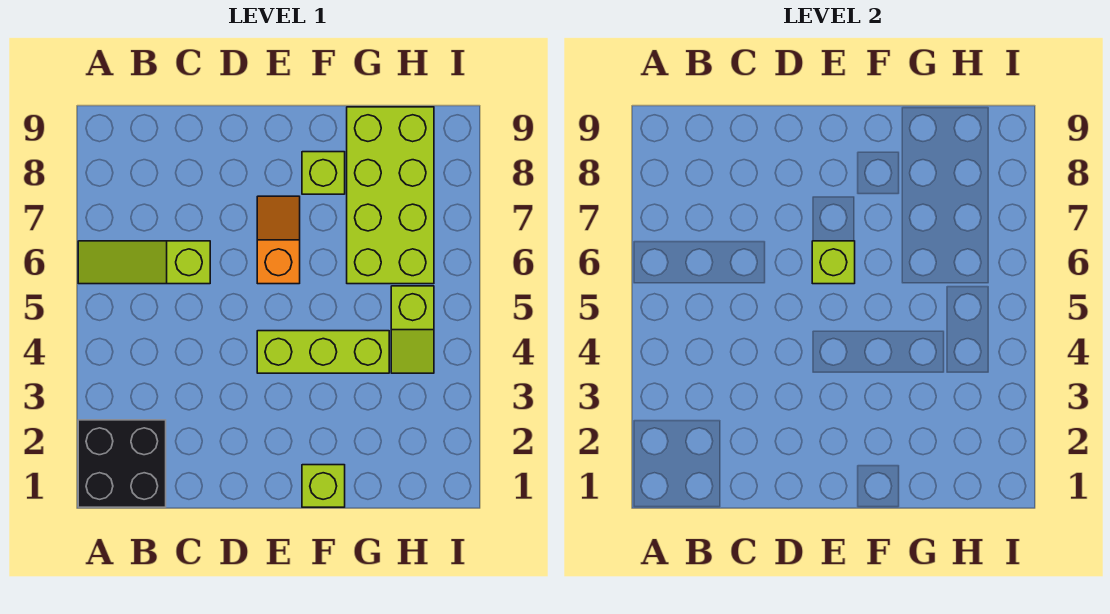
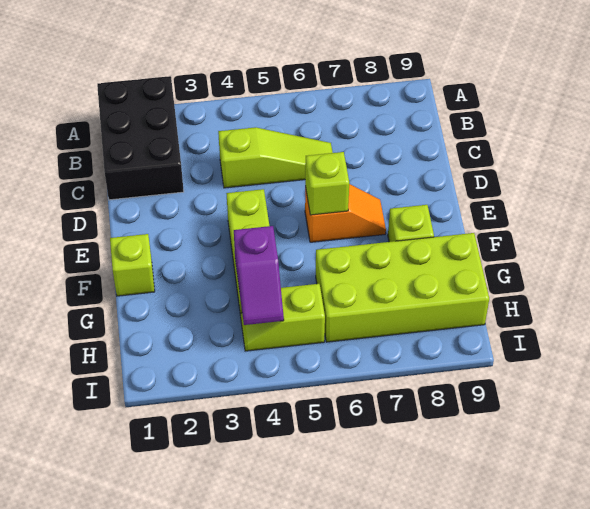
black brick A1:B2 level 1 -> black brick A1:C2 level 1
lime slope A6:C6 level 1 top C -> lime slope C4:C6 level 1 top 4
none -> purple slope G4:H4 level 2 top G

